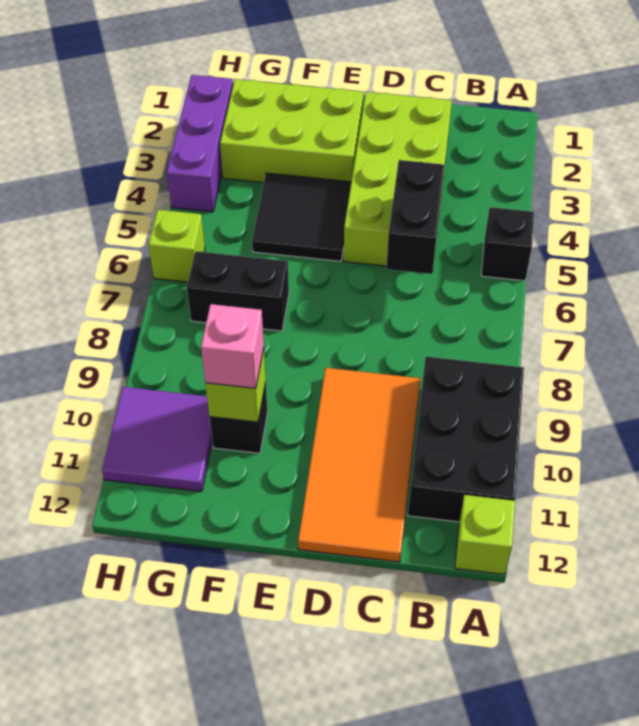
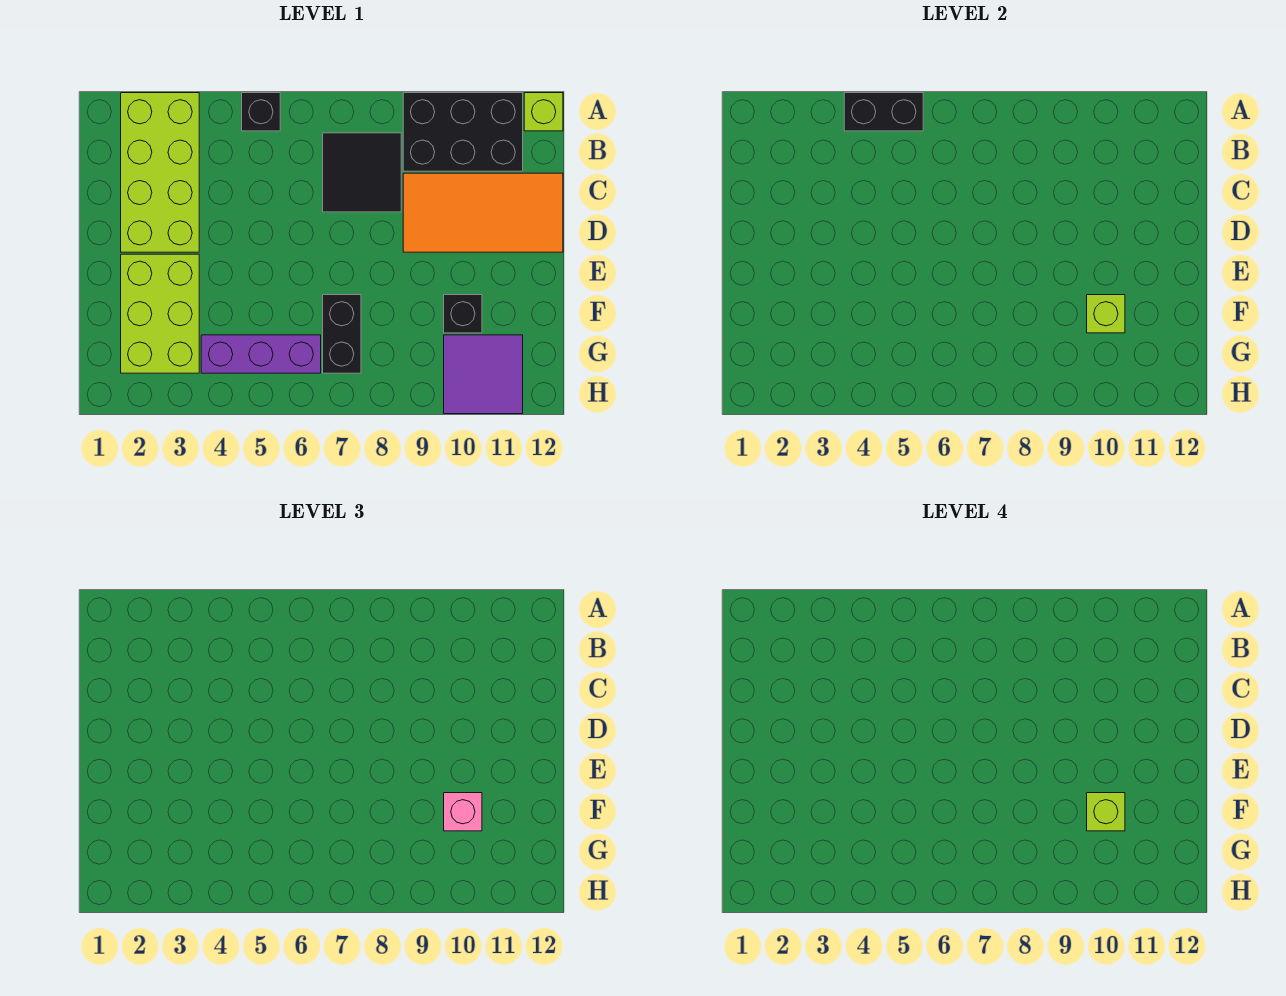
lime brick C2:D5 level 1 -> lime brick A2:D3 level 1
black brick C5:C6 level 2 -> black brick A4:A5 level 2
black tile E4:F5 level 1 -> black tile B7:C8 level 1
purple brick H2:H4 level 1 -> purple brick G4:G6 level 1
lime brick H6 level 1 -> lime brick F10 level 4

